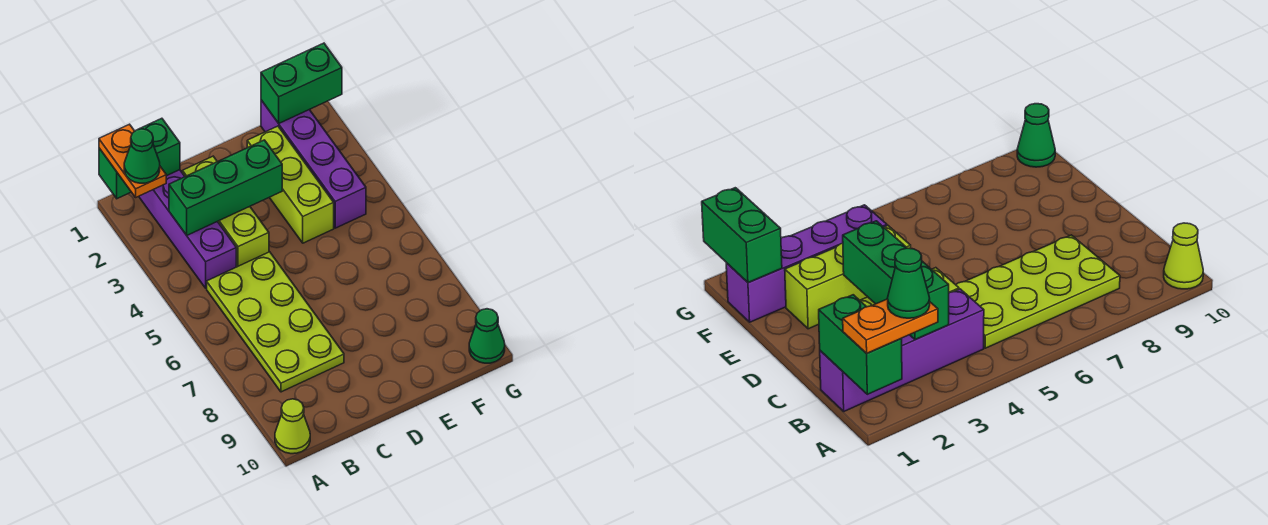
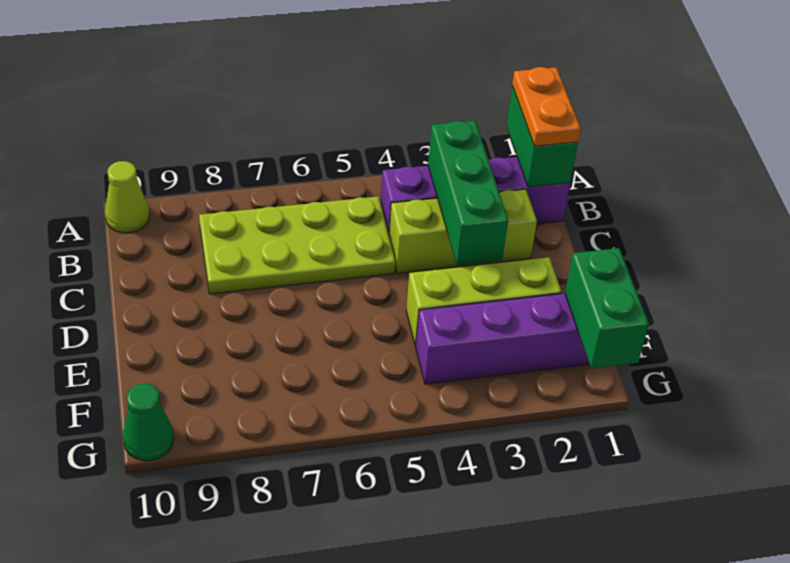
orange plate A1:A2 level 3 -> orange plate A1:B1 level 3
green cone A2 level 4 -> none

